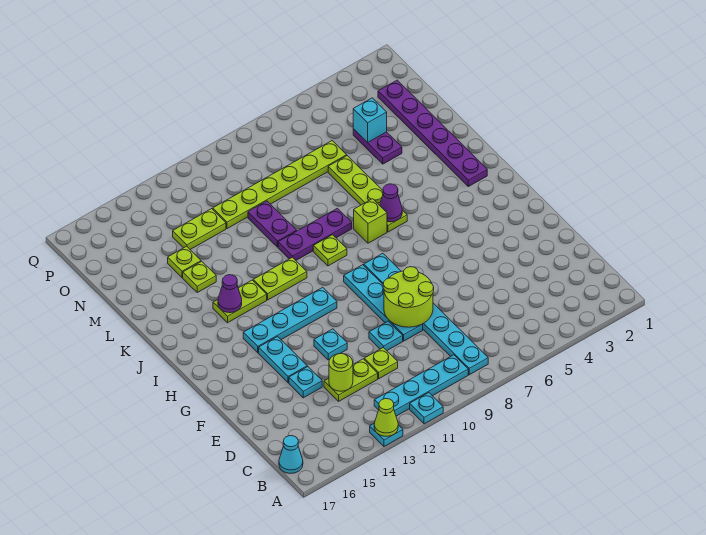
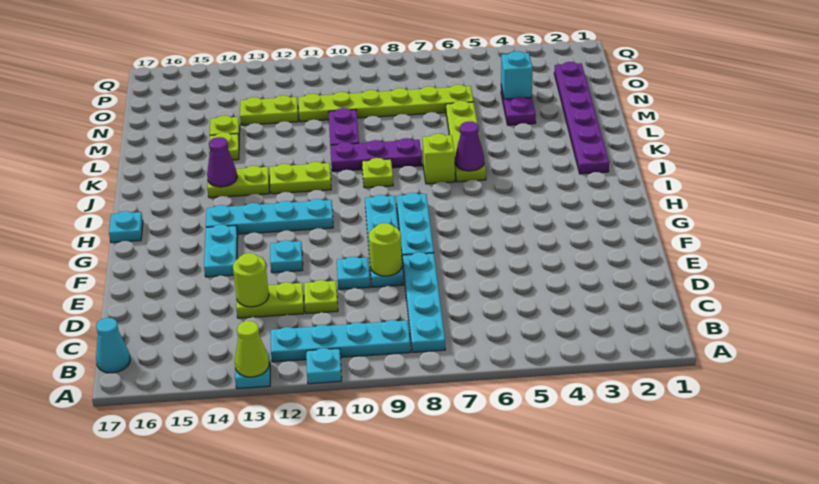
lime round brick E8:F9 level 2 -> lime round brick E9 level 2
cyan plate E14 level 1 -> cyan plate H17 level 1

